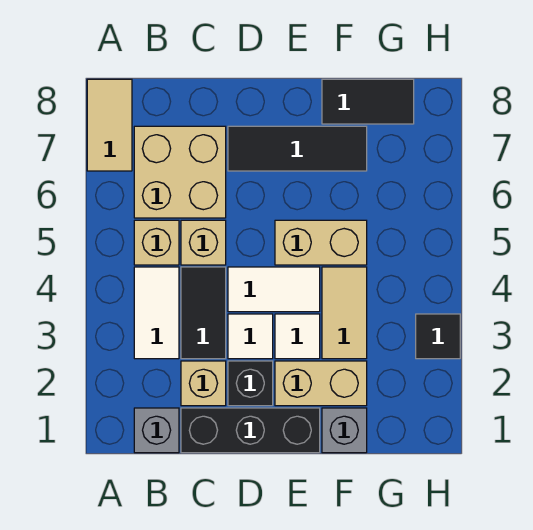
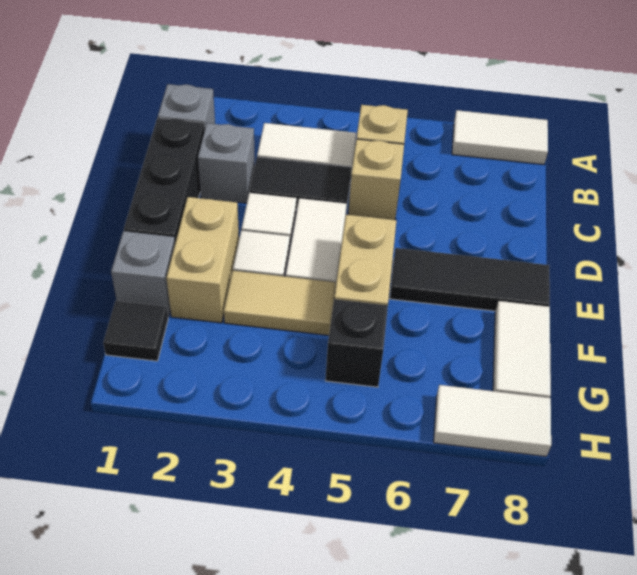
tan tile A7:A8 level 1 -> white tile A7:A8 level 1
tan brick B6:C7 level 1 -> none
tan brick C2 level 1 -> grey brick C2 level 1
black brick D2 level 1 -> black brick G5 level 1
black tile D7:F7 level 1 -> black tile E6:E8 level 1
black tile F8:G8 level 1 -> white tile F8:G8 level 1
black tile H3 level 1 -> black tile G1 level 1
none -> white tile H7:H8 level 1

